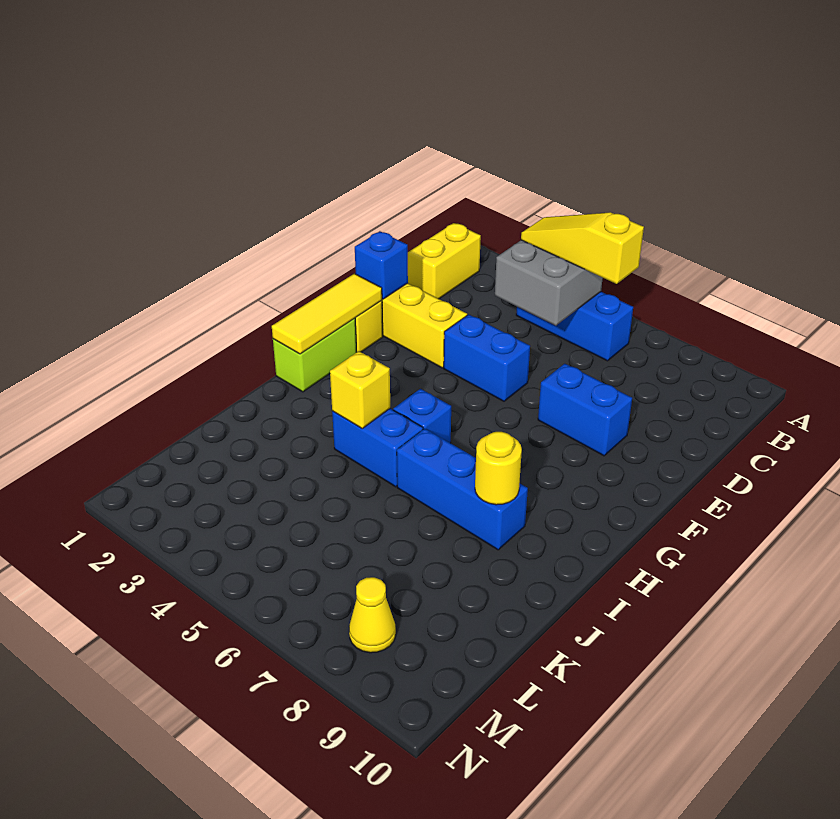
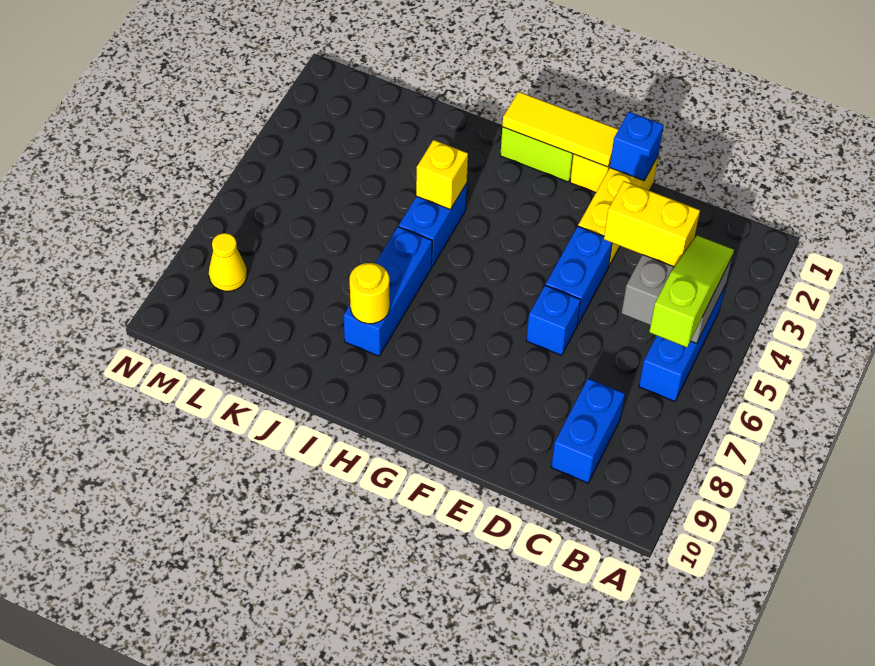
yellow brick B1:C1 level 1 -> yellow brick C4:D4 level 3
yellow slope B4:B6 level 3 top 6 -> lime slope B4:B6 level 3 top 6
blue brick E7:E8 level 1 -> blue brick C8:C9 level 1
blue brick H5 level 1 -> blue brick E6 level 1

